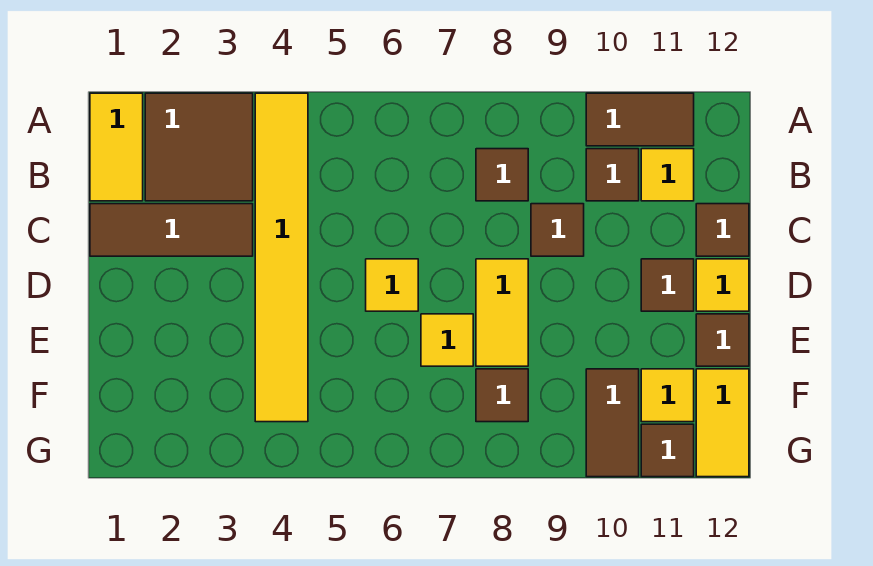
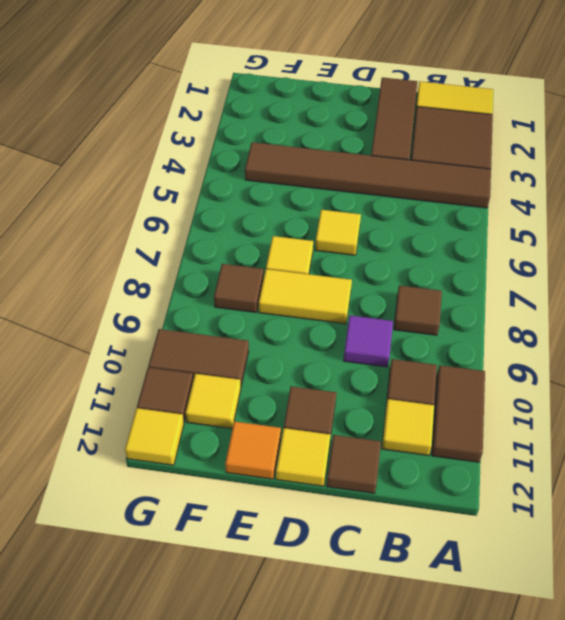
yellow tile A4:F4 level 1 -> brown tile A4:F4 level 1
brown tile C9 level 1 -> purple tile C9 level 1
brown tile E12 level 1 -> orange tile E12 level 1
yellow tile F12:G12 level 1 -> yellow tile G12 level 1

